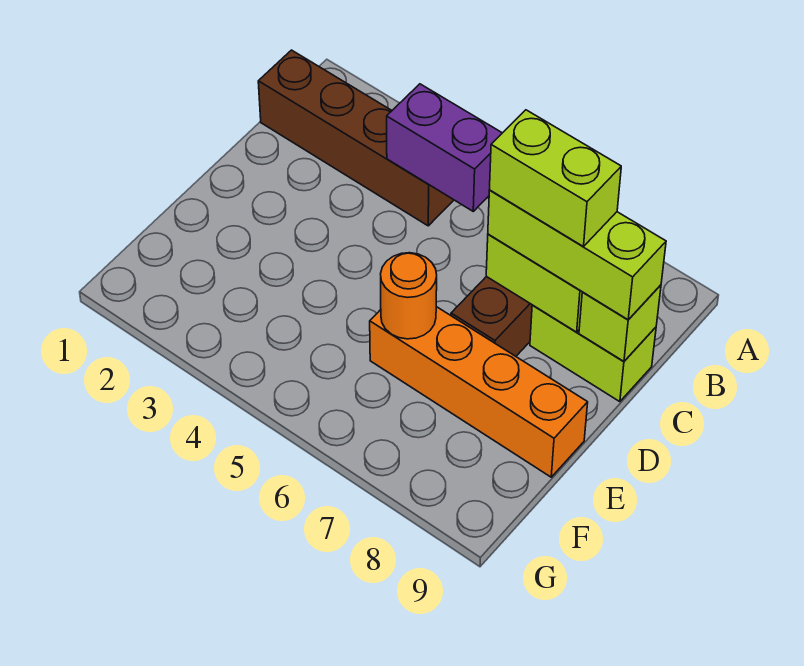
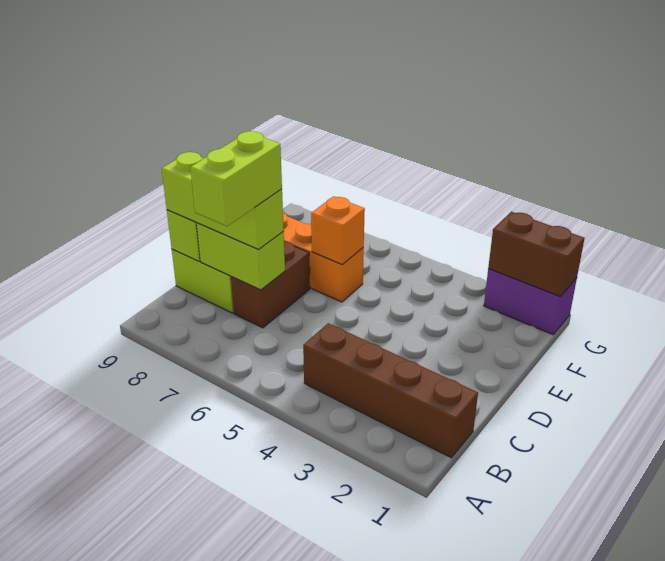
purple brick B4:B5 level 2 -> purple brick G1:G2 level 1
lime brick C7:C8 level 4 -> lime brick B7:C7 level 4
orange round brick E6 level 2 -> orange brick E6 level 2
none -> brown brick G1:G2 level 2

